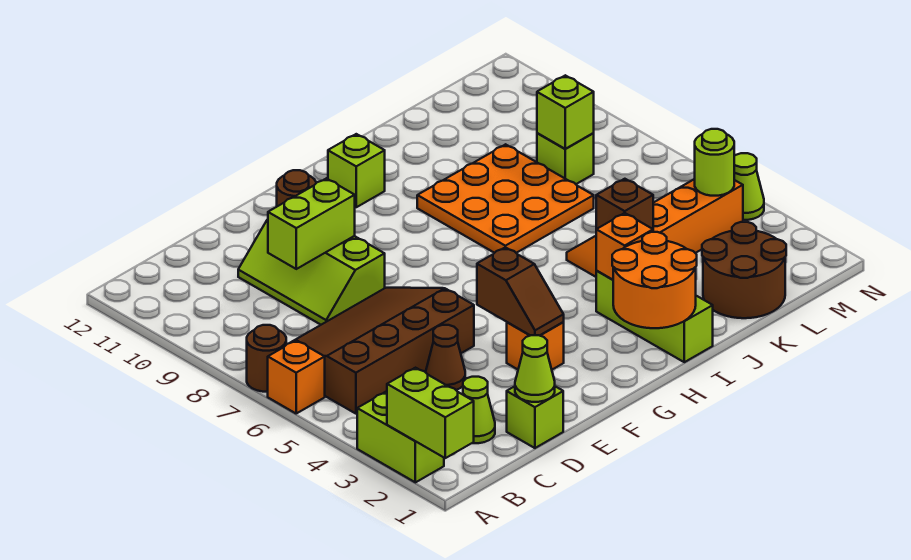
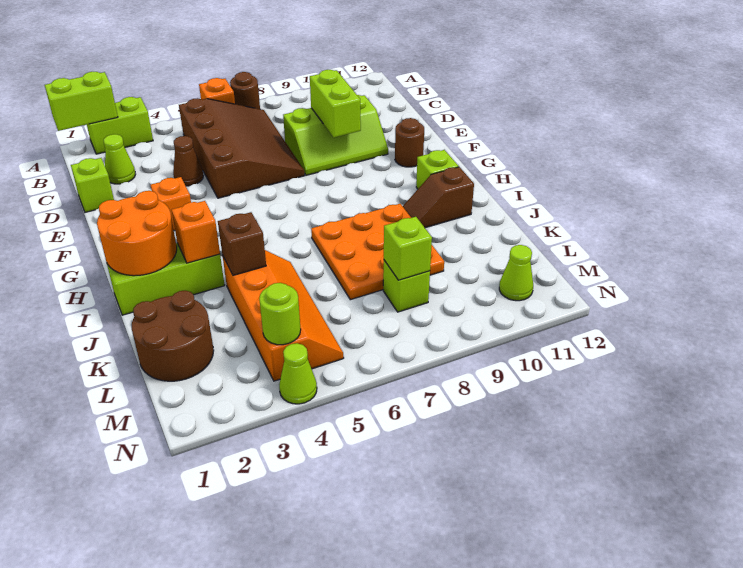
lime cone D1 level 2 -> lime cone M11 level 1
lime slope D8:E10 level 1 top E -> lime slope D8:E10 level 1 top D
brown slope F3:F4 level 2 top 4 -> brown slope I10:I11 level 1 top 11

